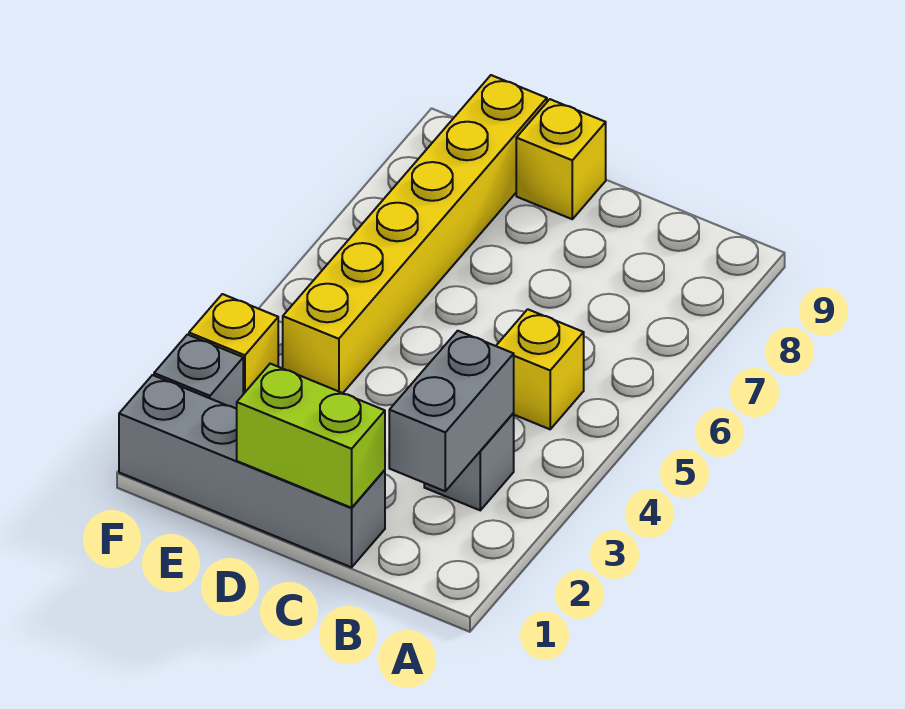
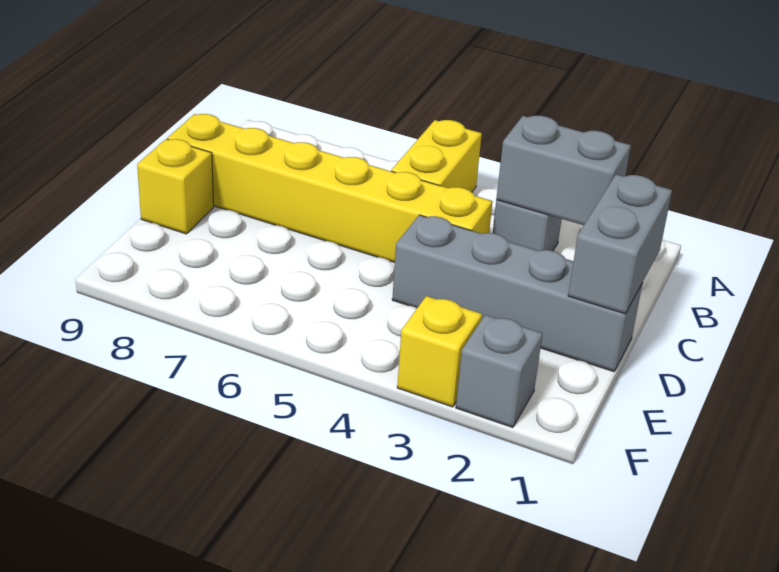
yellow brick B5 level 1 -> yellow brick A5:B5 level 1
grey brick C1:F1 level 1 -> grey brick D1:D4 level 1
lime brick C1:D1 level 2 -> grey brick C1:D1 level 2
yellow brick E4:E9 level 1 -> yellow brick C4:C9 level 1

